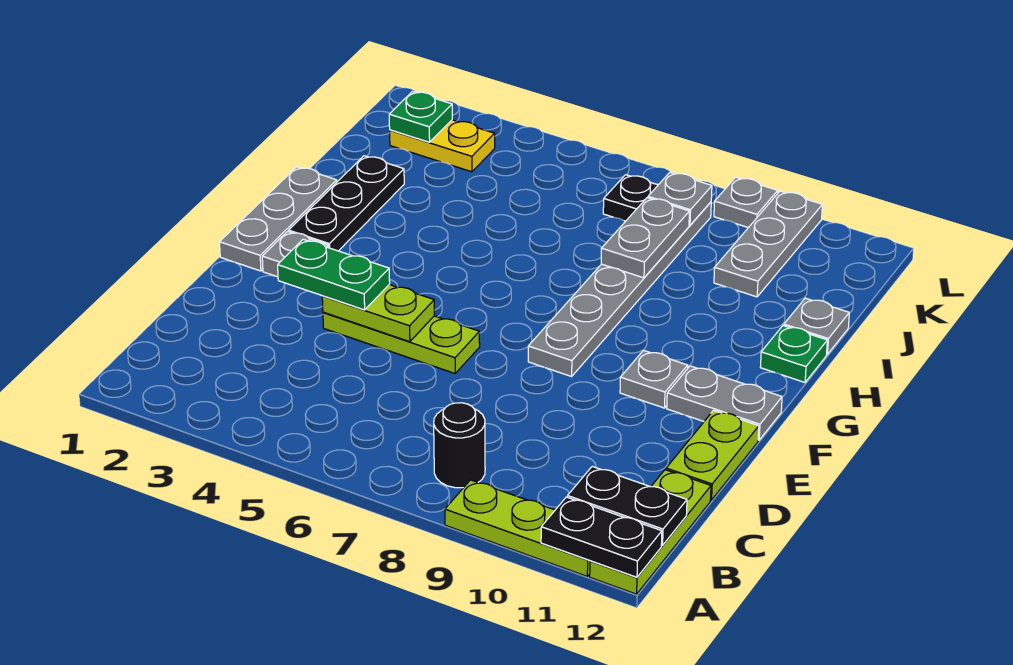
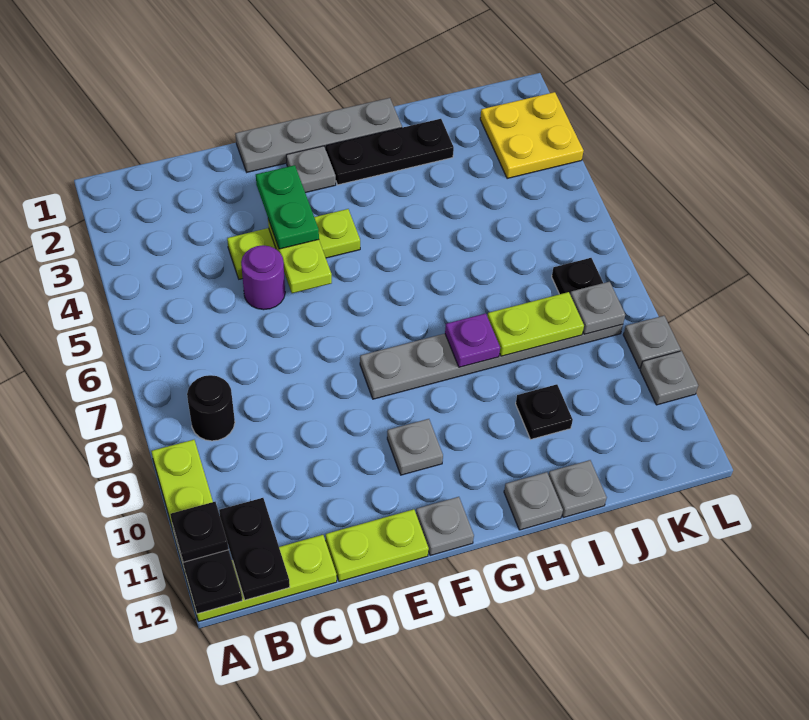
none -> black plate A11 level 3
none -> purple round brick D5 level 1
lime plate E4:E6 level 1 -> lime plate D4:F4 level 1
grey plate F1:H1 level 1 -> grey plate E1:H1 level 1
grey plate F11:F12 level 1 -> grey plate F12 level 1
none -> purple plate H8 level 2
green plate H12 level 1 -> grey plate H12 level 1
grey plate I8:J8 level 2 -> lime plate I8:J8 level 2
none -> black plate I10 level 1
grey plate J10:L10 level 1 -> grey plate L10 level 1
yellow plate K2:K3 level 1 -> yellow plate K2:L3 level 1
green plate K2 level 2 -> none

